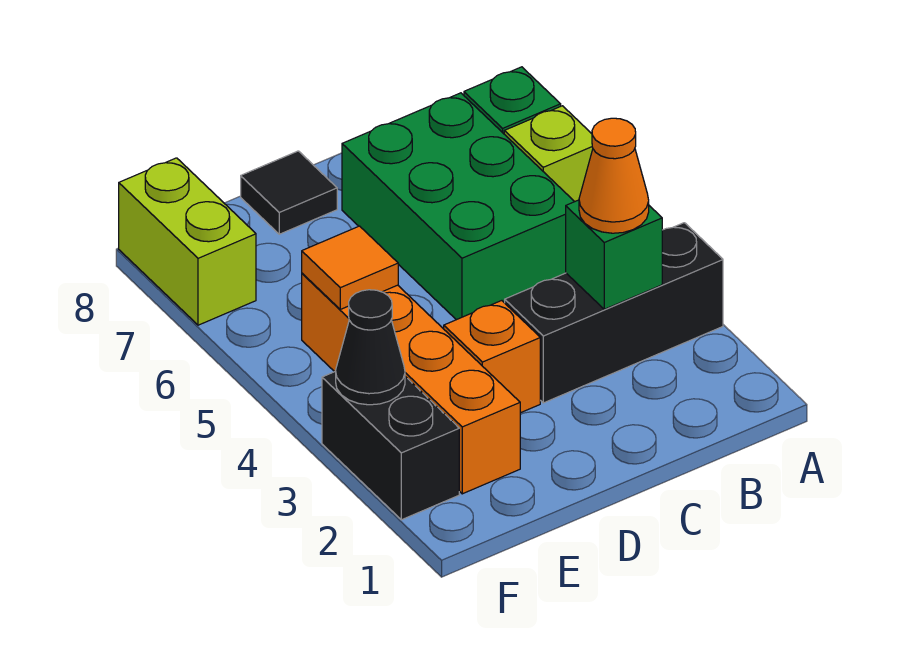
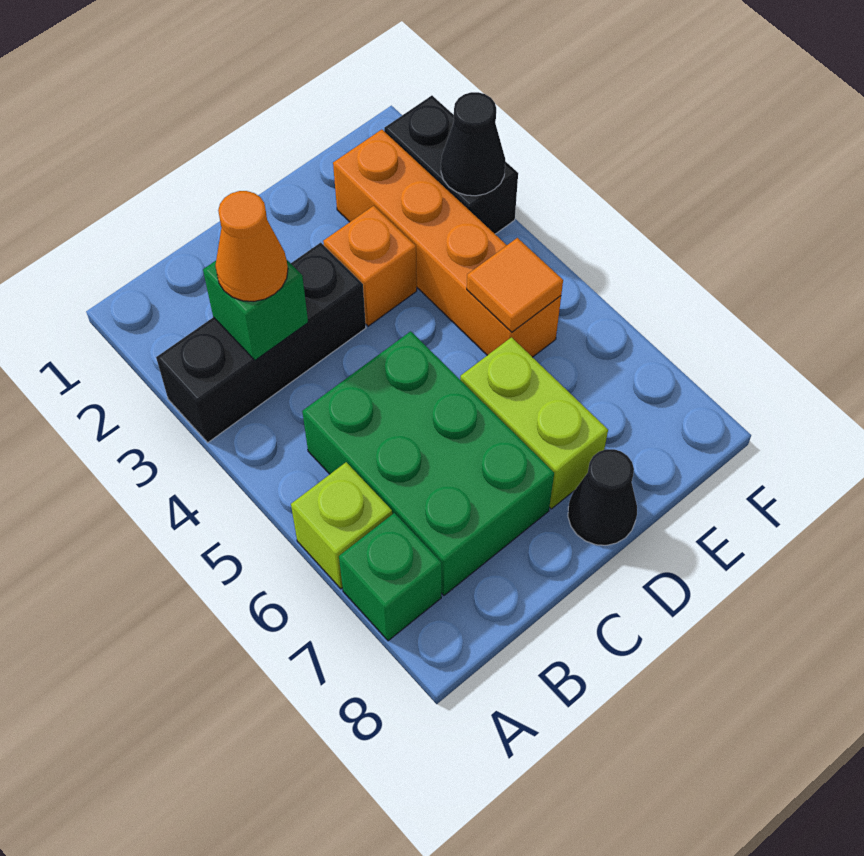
black tile D8 level 1 -> black cone D8 level 1
lime brick F7:F8 level 1 -> lime brick D6:D7 level 1

